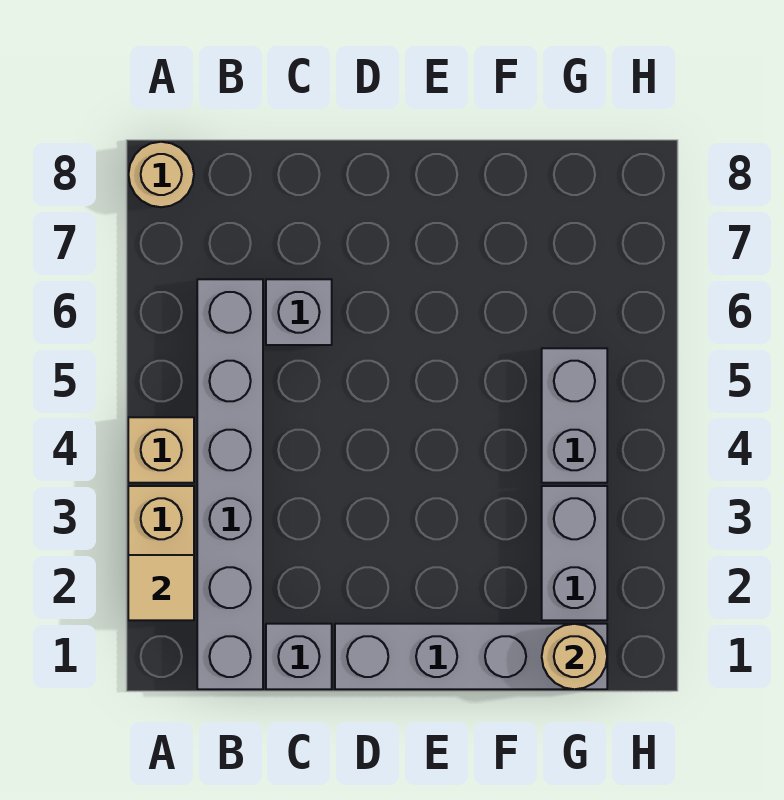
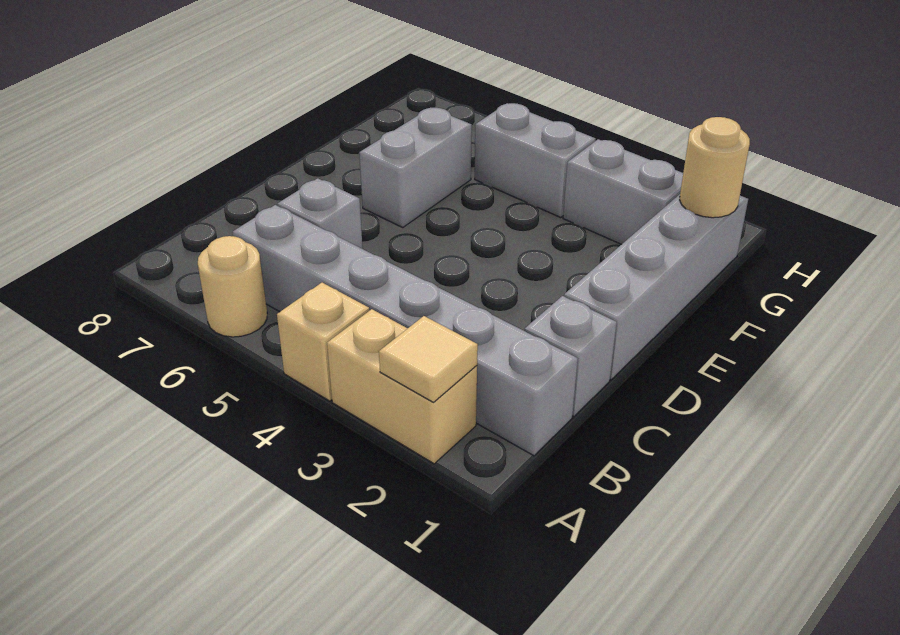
tan round brick A8 level 1 -> tan round brick A6 level 1
none -> grey brick E6:F6 level 1

